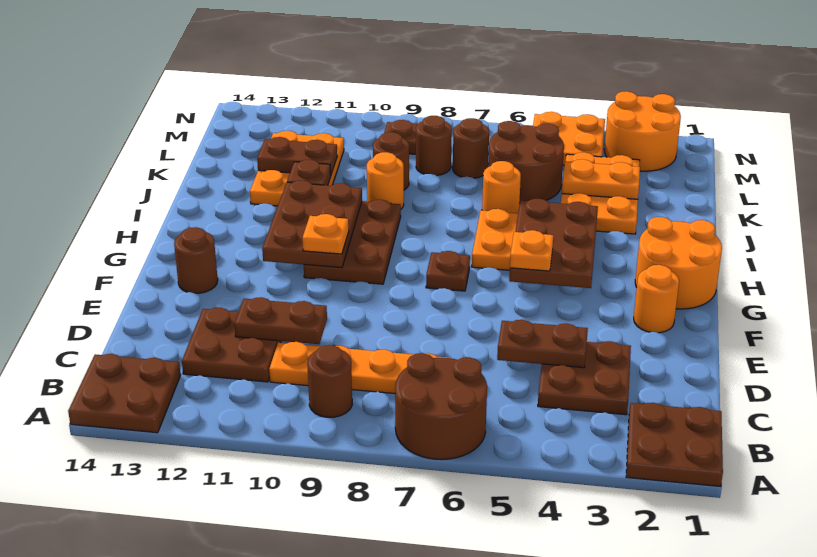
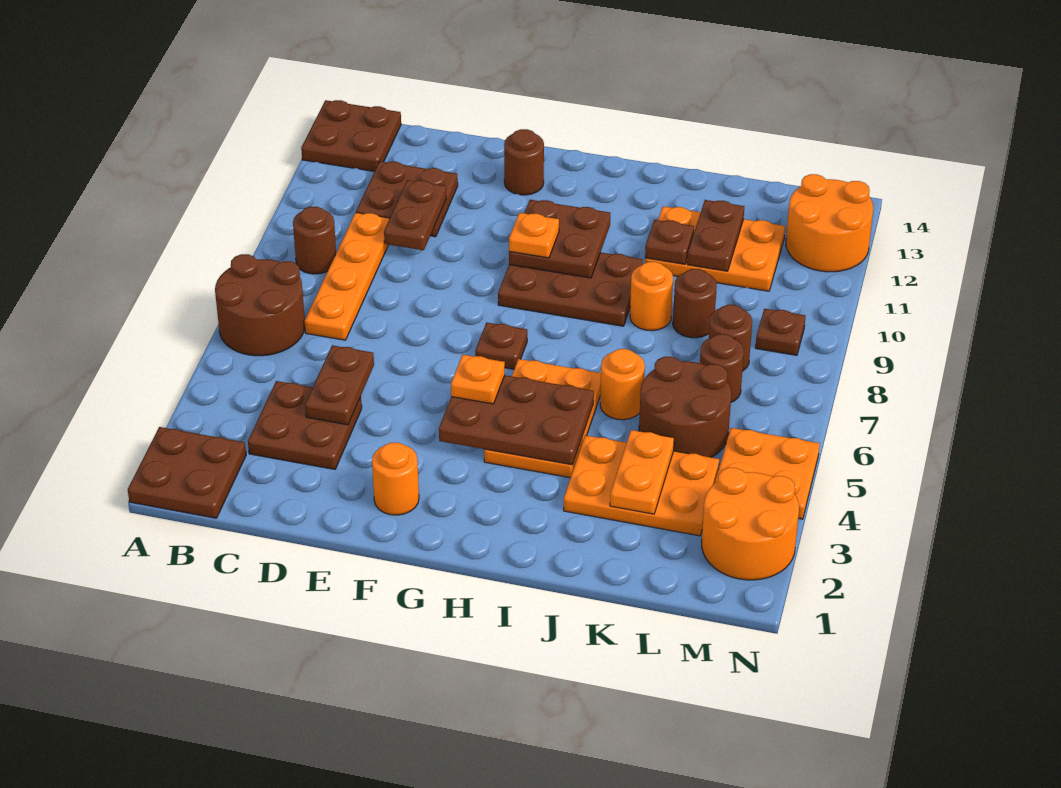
orange round brick G1:H2 level 1 -> orange round brick M12:N13 level 1
brown plate G10:I11 level 2 -> brown plate G10:H11 level 2

